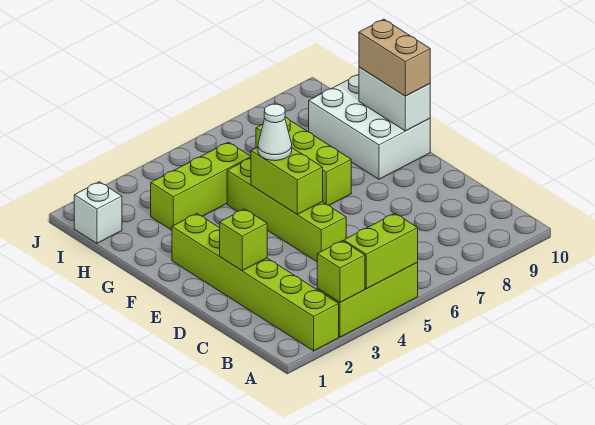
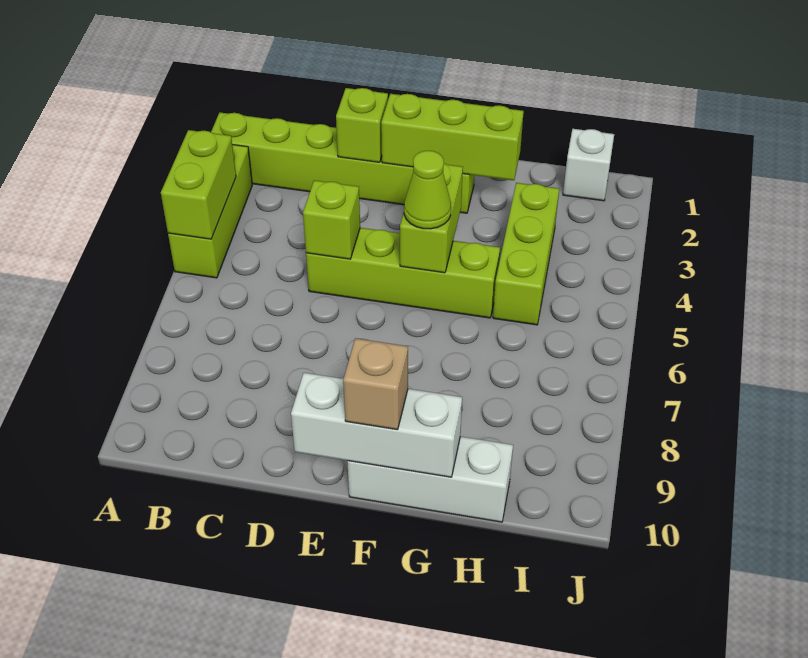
lime brick A3 level 2 -> lime brick D5 level 2
lime brick E5:F5 level 2 -> lime brick F4:F5 level 2
white cone F5 level 3 -> lime cone F5 level 3
lime brick F7:H7 level 1 -> lime brick E2:G2 level 2
white brick F9:H10 level 1 -> white brick F10:H10 level 1
white brick F10:G10 level 2 -> white brick E10:G10 level 2
tan brick F10:G10 level 3 -> tan brick F10 level 3

